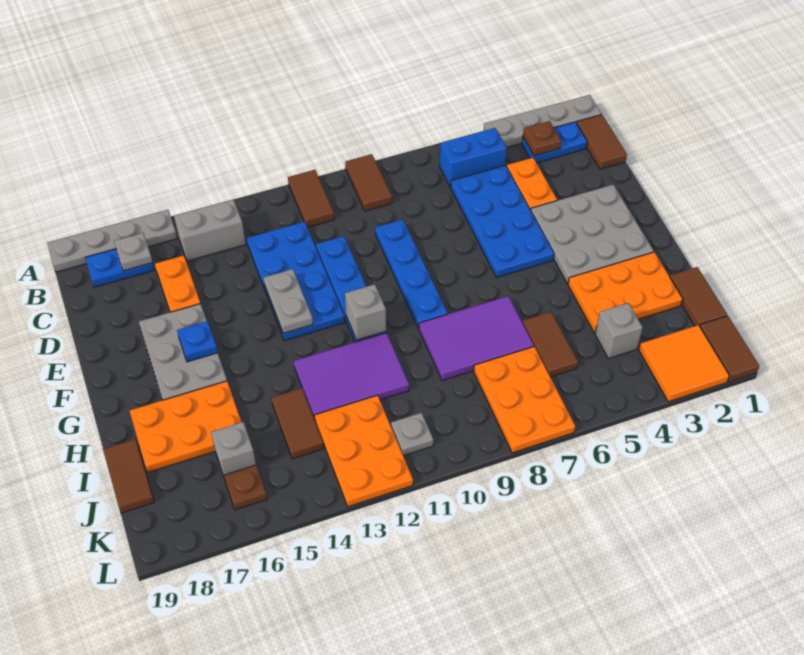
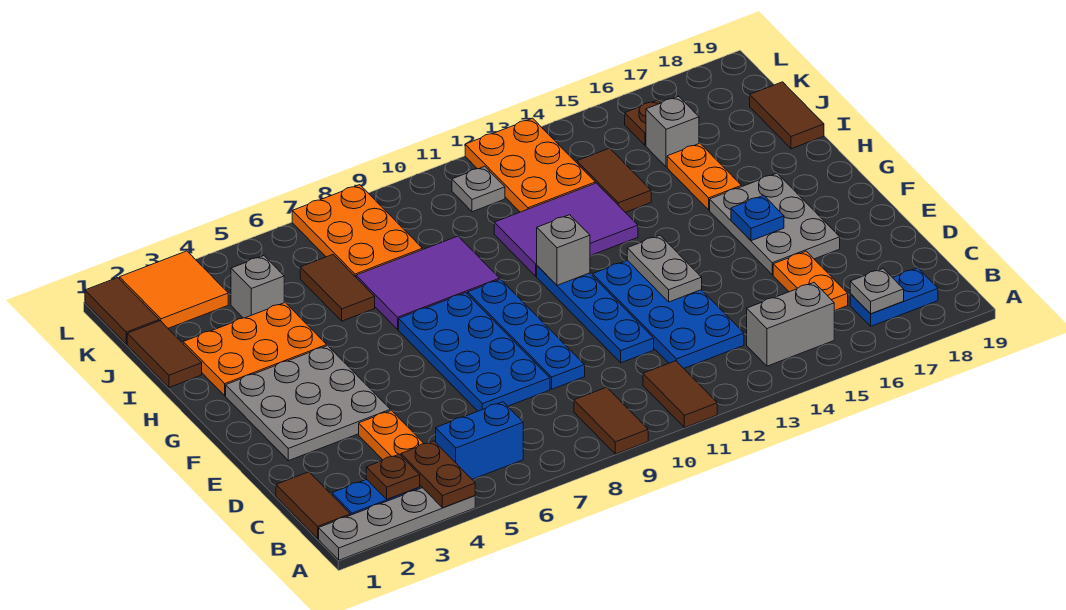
none -> brown plate A4:B4 level 2
grey plate A16:A19 level 1 -> none
blue plate C5:F6 level 1 -> blue plate D7:G8 level 1
orange plate H16:I18 level 1 -> orange plate H16:I16 level 1

